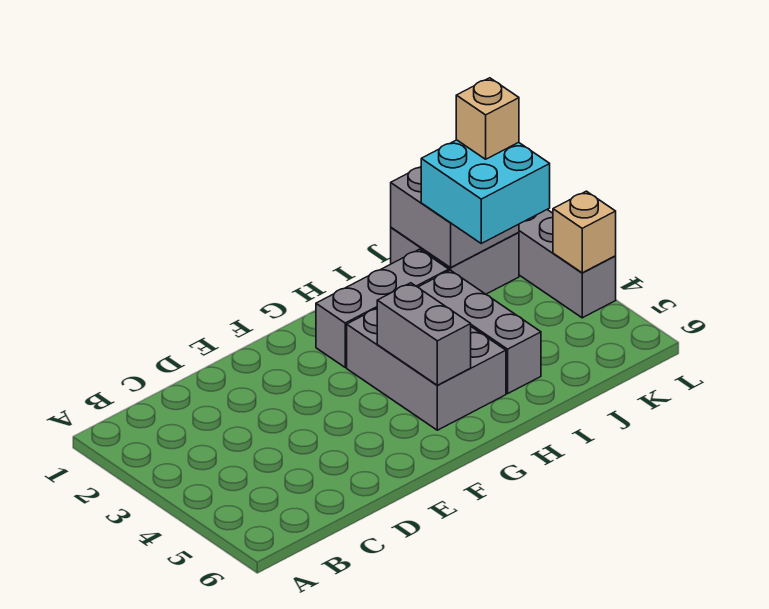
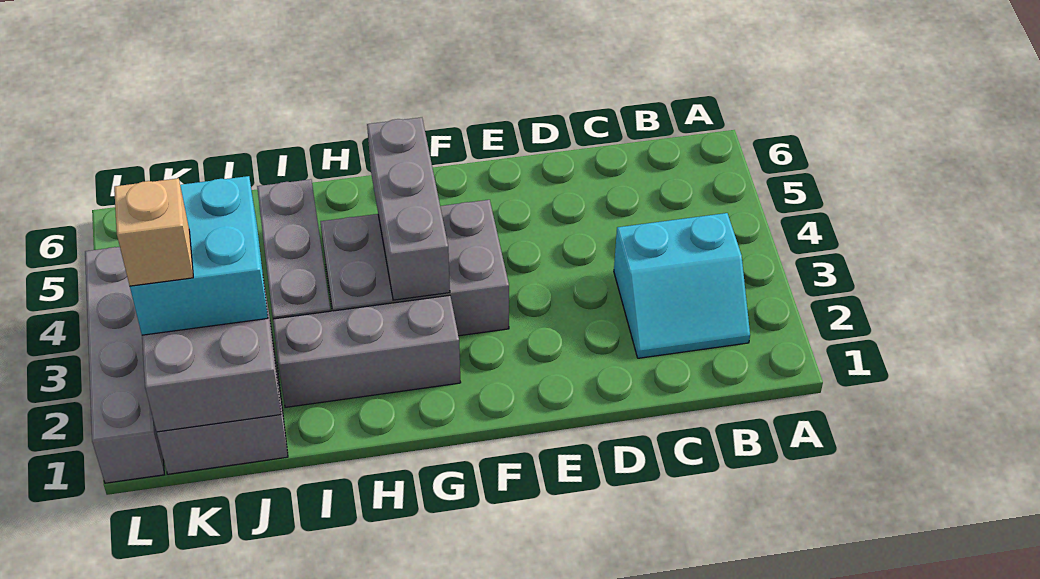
none -> cyan slope B2:C3 level 1 top 3
grey brick G3:H5 level 1 -> grey brick F3:H4 level 1
grey brick G4:G5 level 2 -> grey brick G3:G5 level 2
tan brick L4 level 2 -> none

